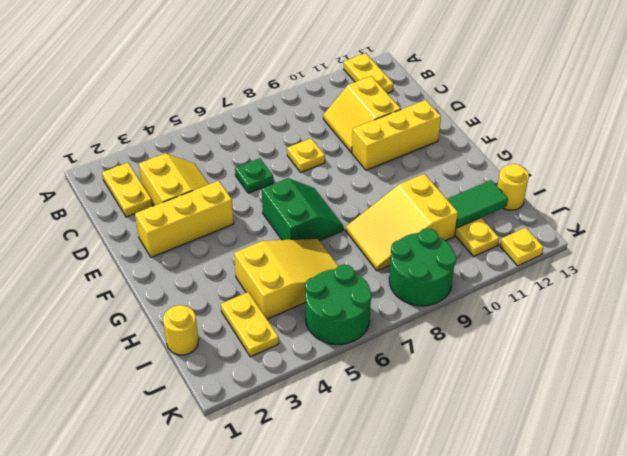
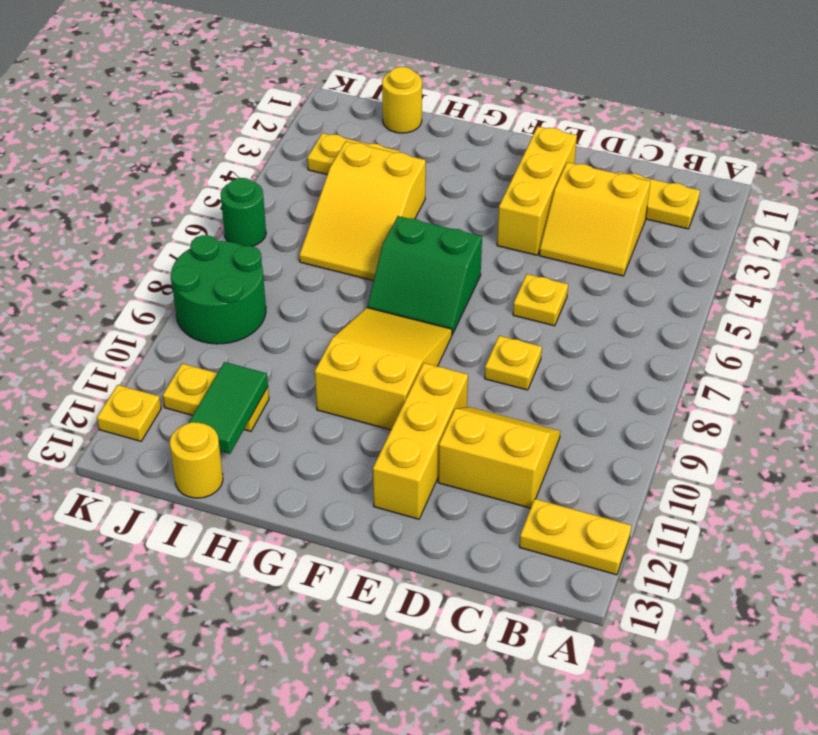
green plate D6 level 1 -> yellow plate D6 level 1
yellow slope H8:I10 level 1 top 10 -> yellow slope F8:G10 level 1 top 10
green round brick J5:K6 level 1 -> green round brick K6 level 1

